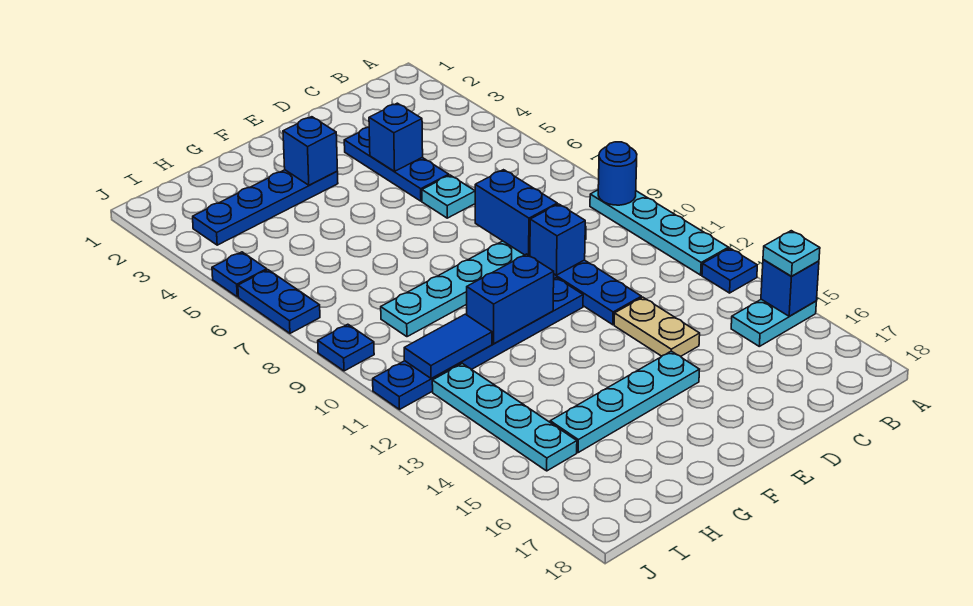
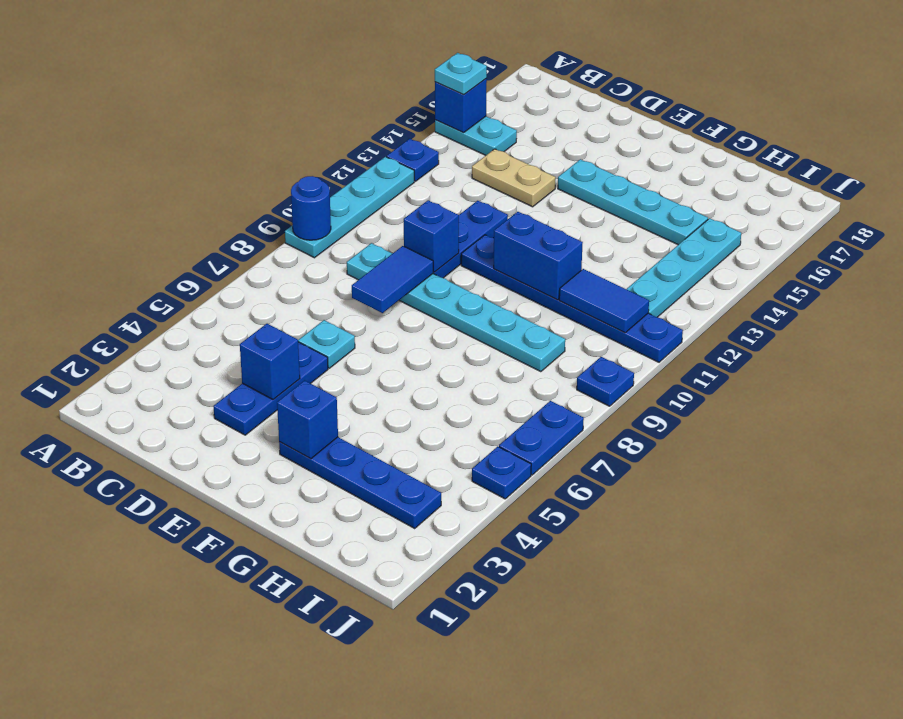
blue brick D8:D9 level 2 -> blue tile D8:D9 level 2
tan plate D13:D14 level 1 -> tan plate C14:D14 level 1

